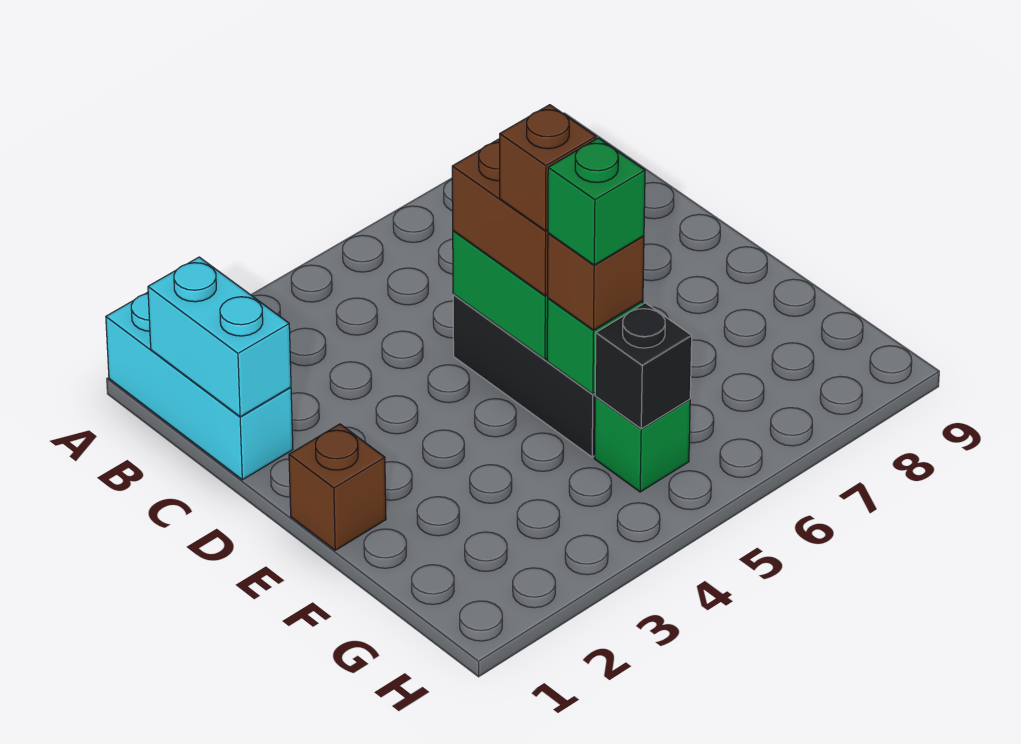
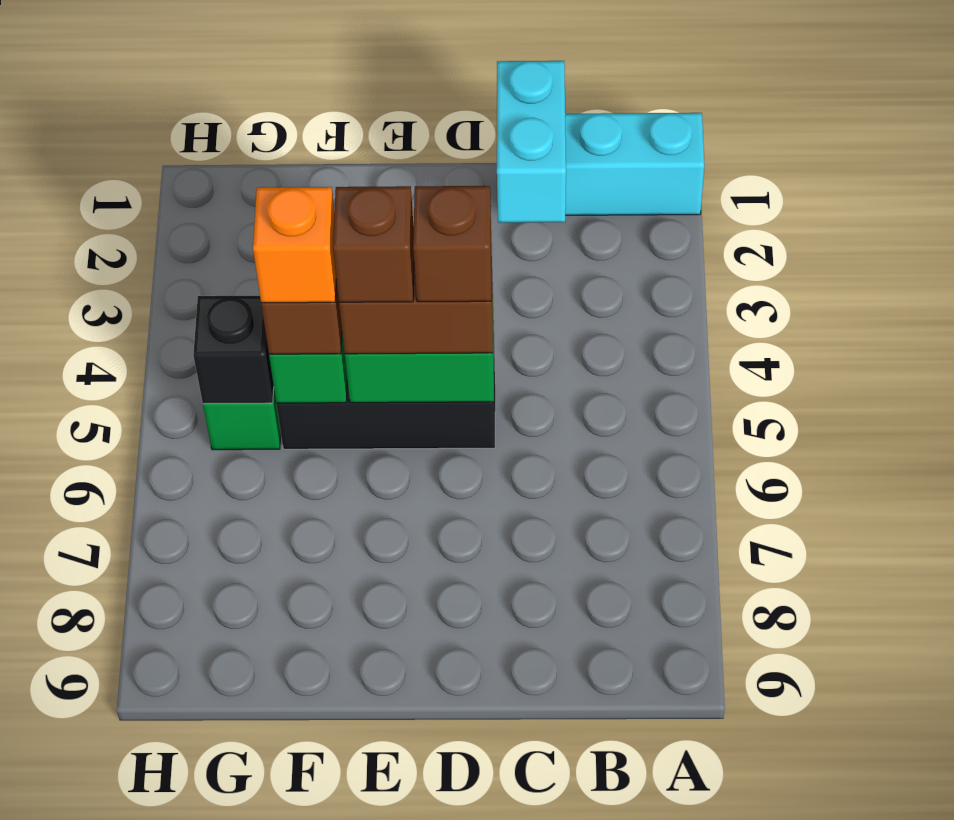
cyan brick B1:C1 level 2 -> cyan brick C1:C2 level 2
brown brick E1 level 1 -> brown brick D5 level 4
green brick F5 level 4 -> orange brick F5 level 4

